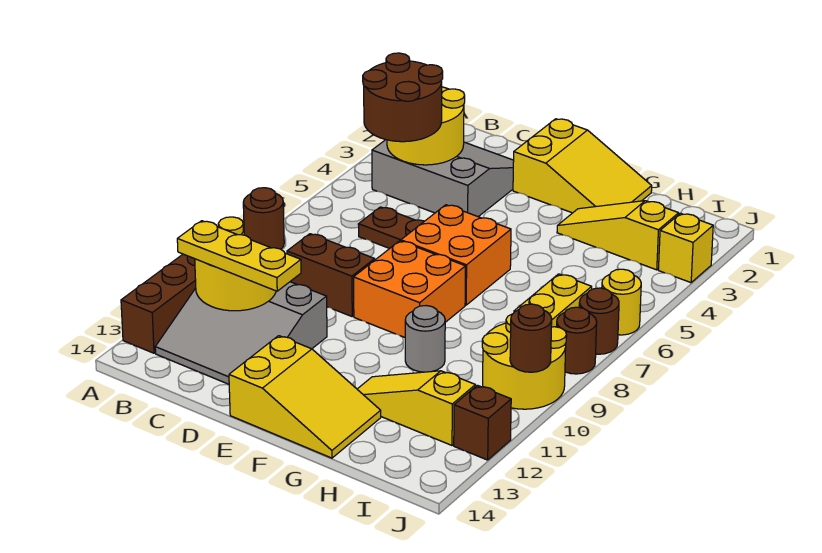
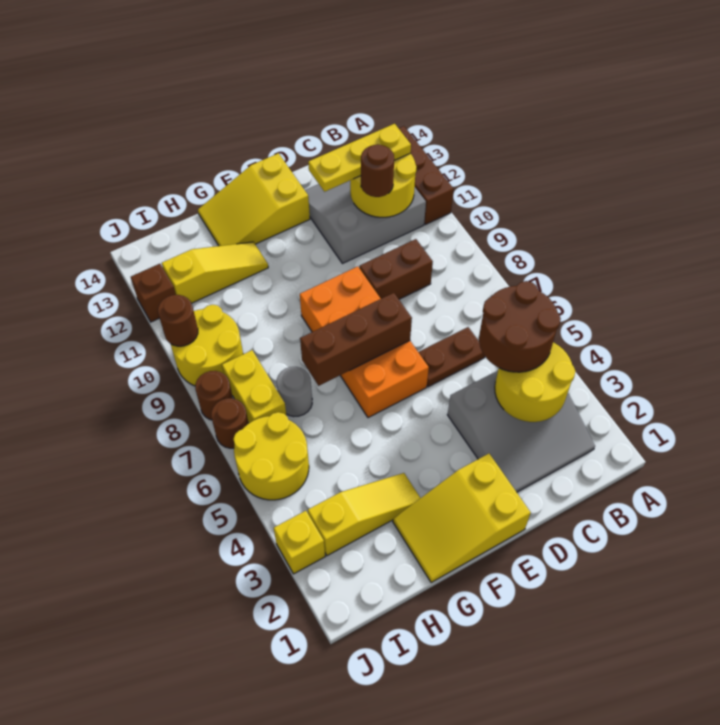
none -> brown brick E7:G7 level 2
grey round brick G10 level 1 -> grey round brick H7 level 1
yellow round brick J6 level 1 -> yellow round brick I5:J6 level 1

